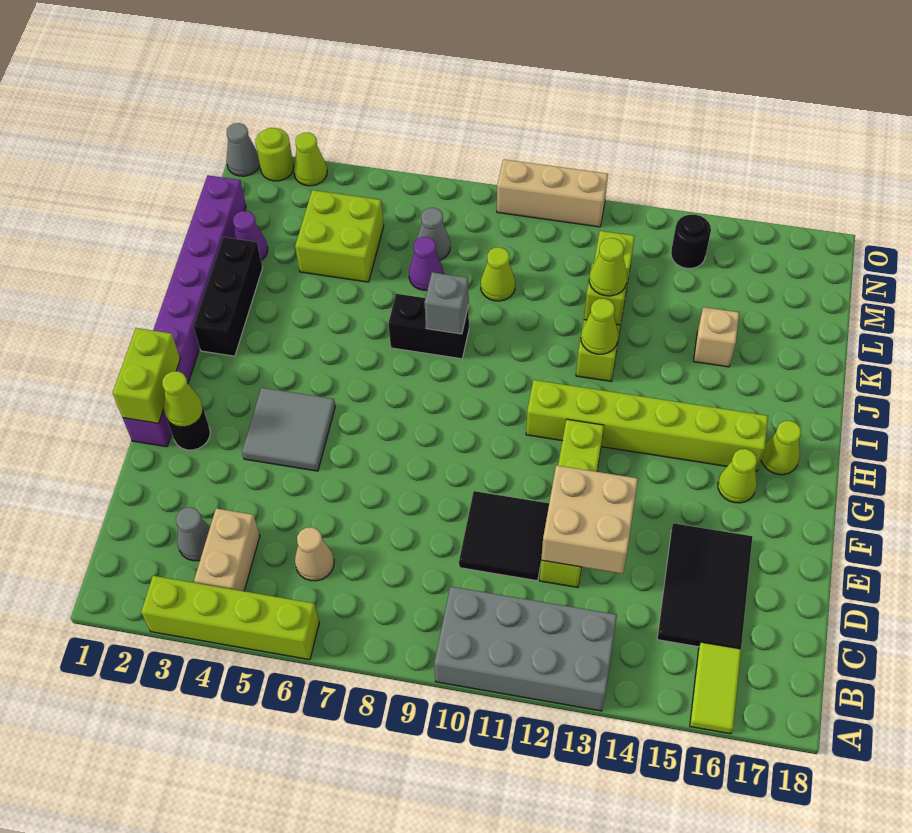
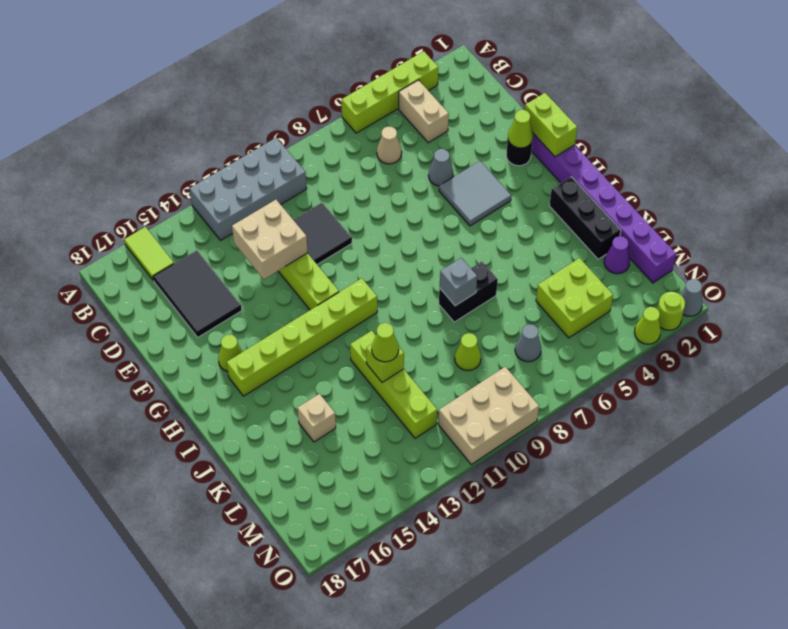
grey cone C3 level 1 -> grey cone E5 level 1
lime cone H17 level 1 -> none
lime cone J12 level 2 -> none
purple cone L7 level 1 -> none
black round brick N14 level 1 -> none
tan brick O9:O11 level 1 -> tan brick N9:O11 level 1

